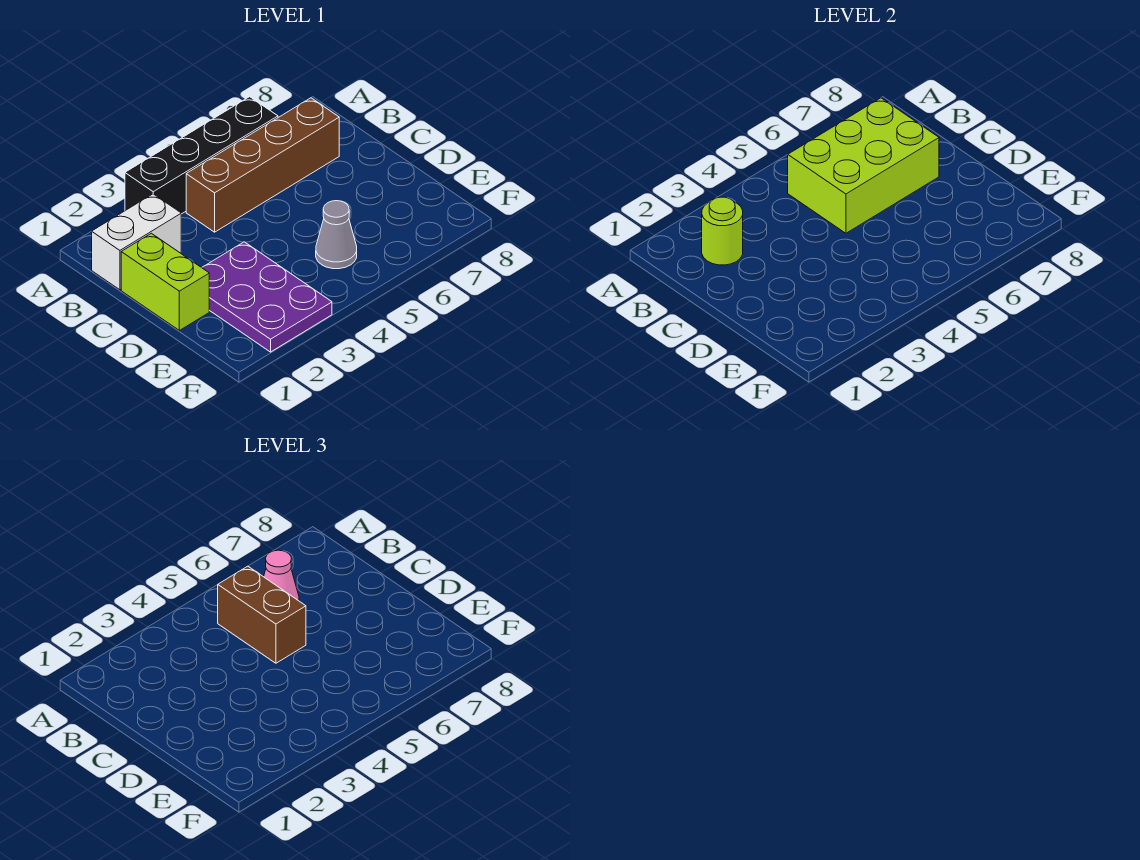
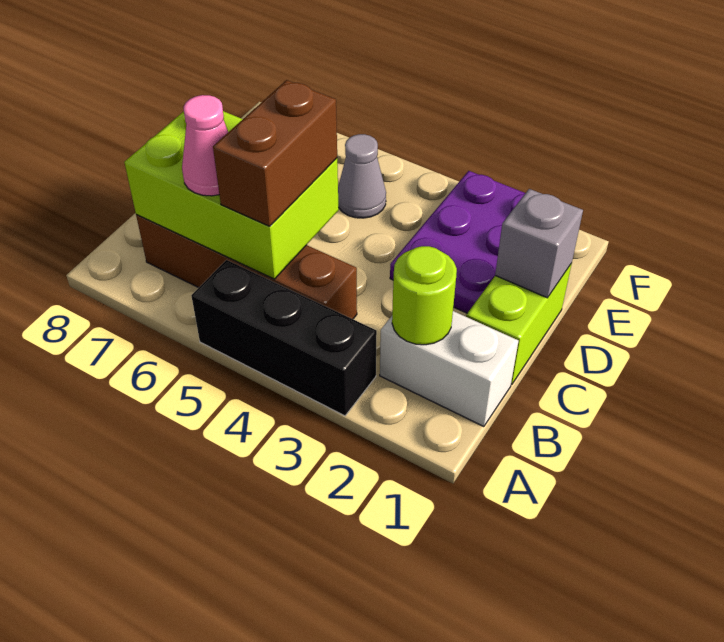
black brick A3:A6 level 1 -> black brick A3:A5 level 1
none -> grey brick D1 level 2

